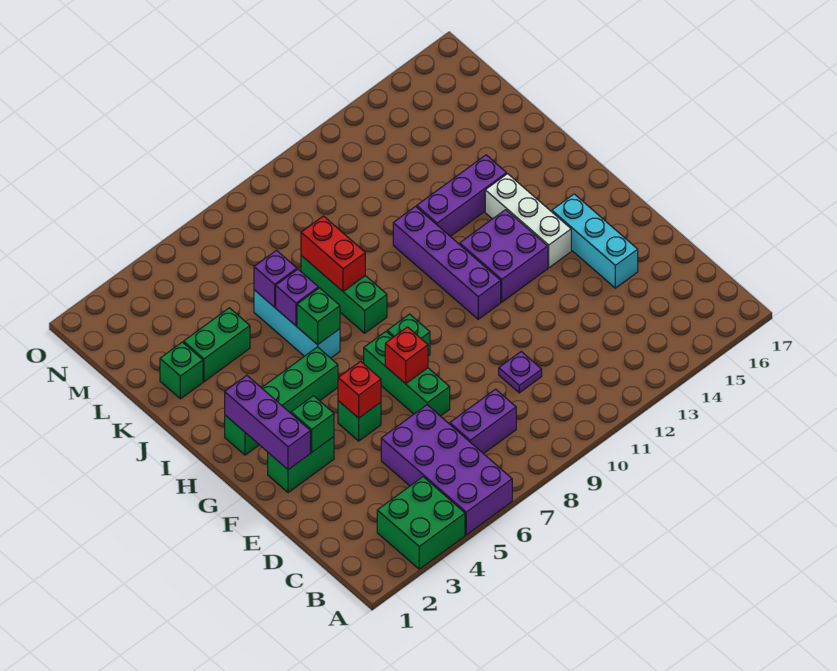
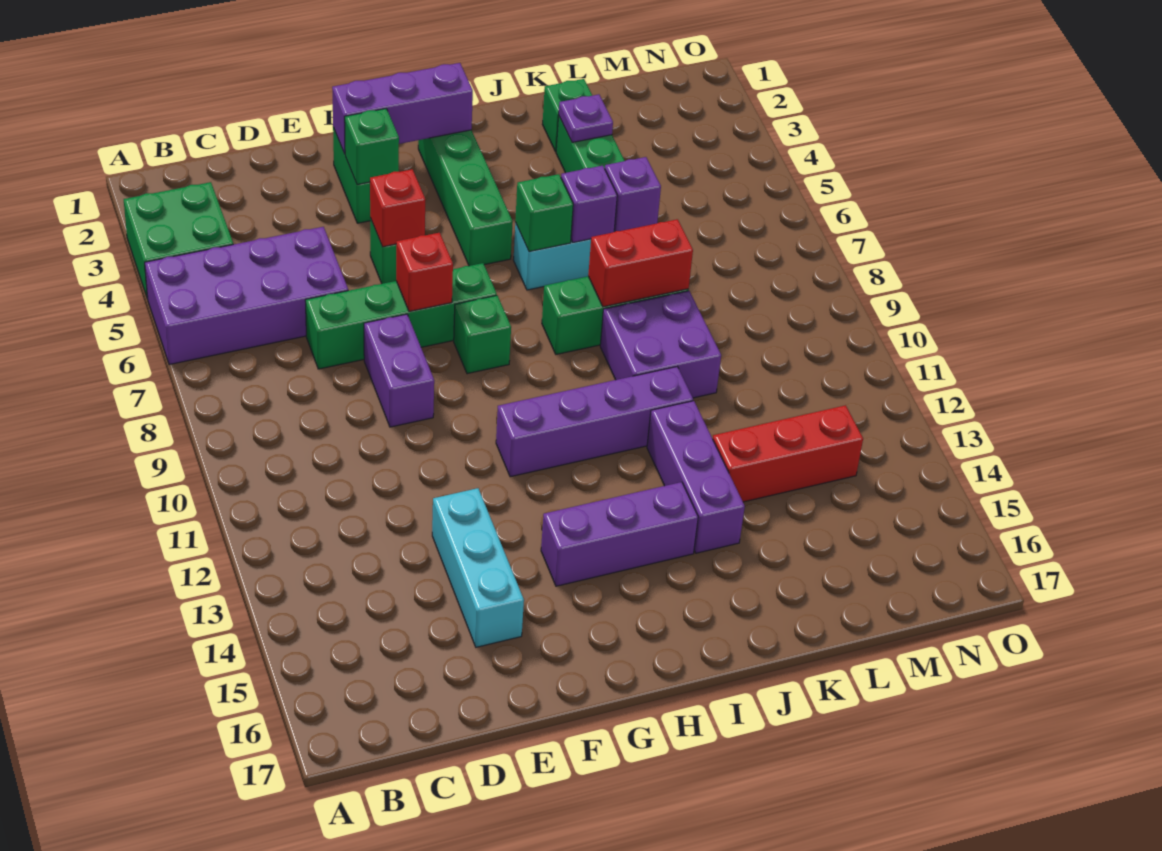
purple brick C7:C8 level 1 -> purple brick E8:E9 level 1
purple plate D10 level 1 -> purple plate K3 level 2
green brick E7:G7 level 1 -> green brick D7:G7 level 1
cyan brick E15:G15 level 1 -> cyan brick E13:E15 level 1
purple brick G12:H13 level 1 -> purple brick J9:K10 level 1
white brick G14:I14 level 1 -> purple brick G14:I14 level 1
none -> red brick K13:M13 level 1

